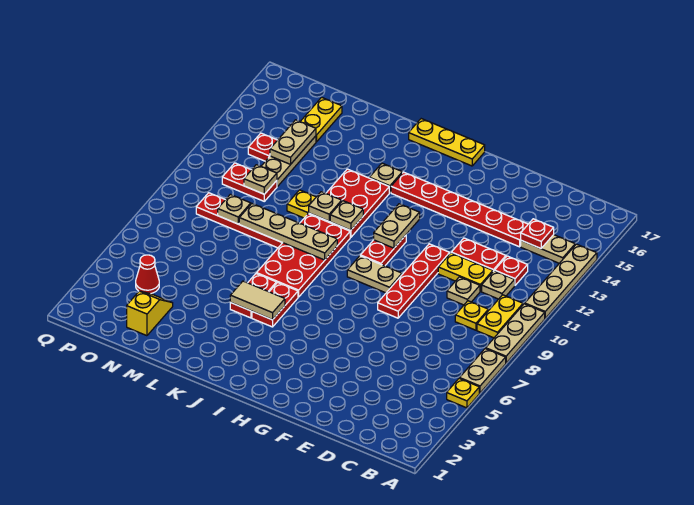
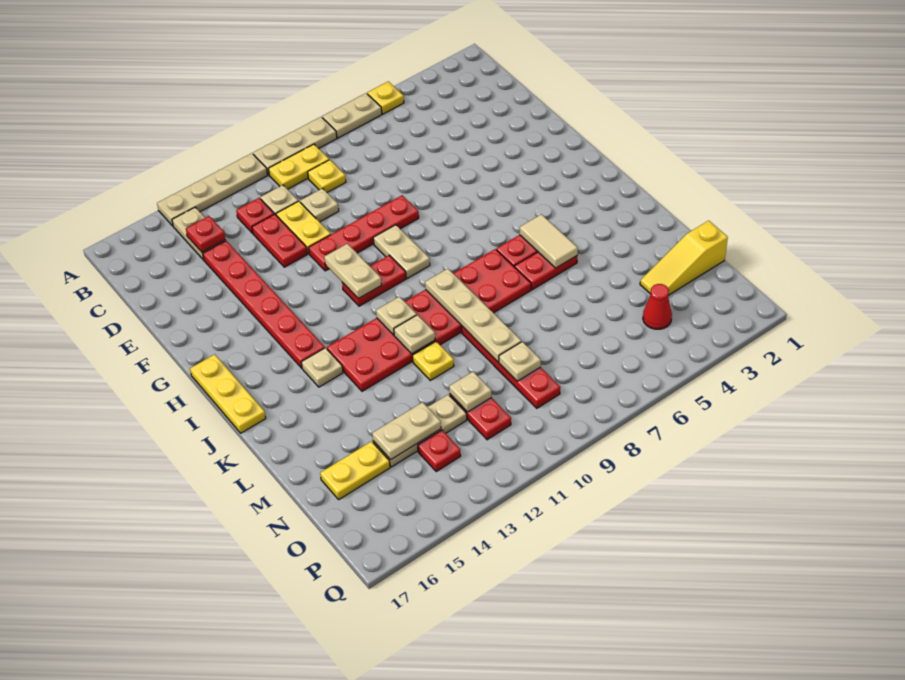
tan plate H11:H12 level 2 -> tan plate G11:H11 level 2
yellow slope N2:N3 level 1 top 2 -> yellow slope N1:N3 level 1 top 1

